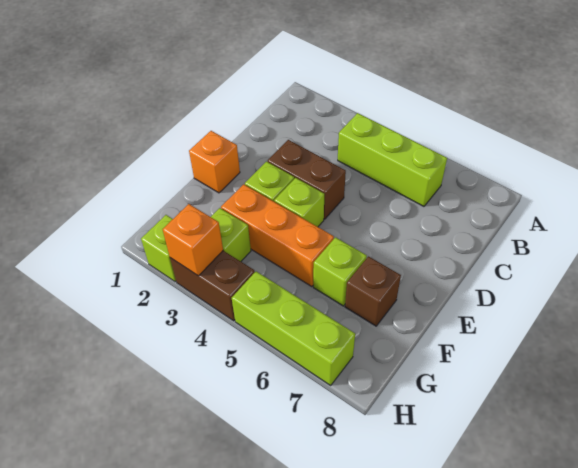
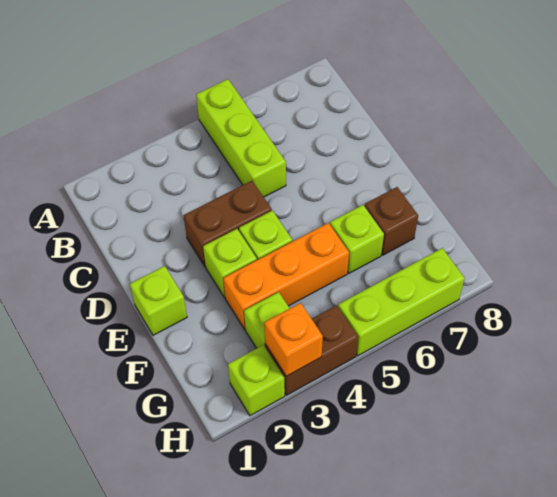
lime brick B4:B6 level 1 -> lime brick A5:C5 level 1
orange brick E1 level 1 -> lime brick E1 level 1

